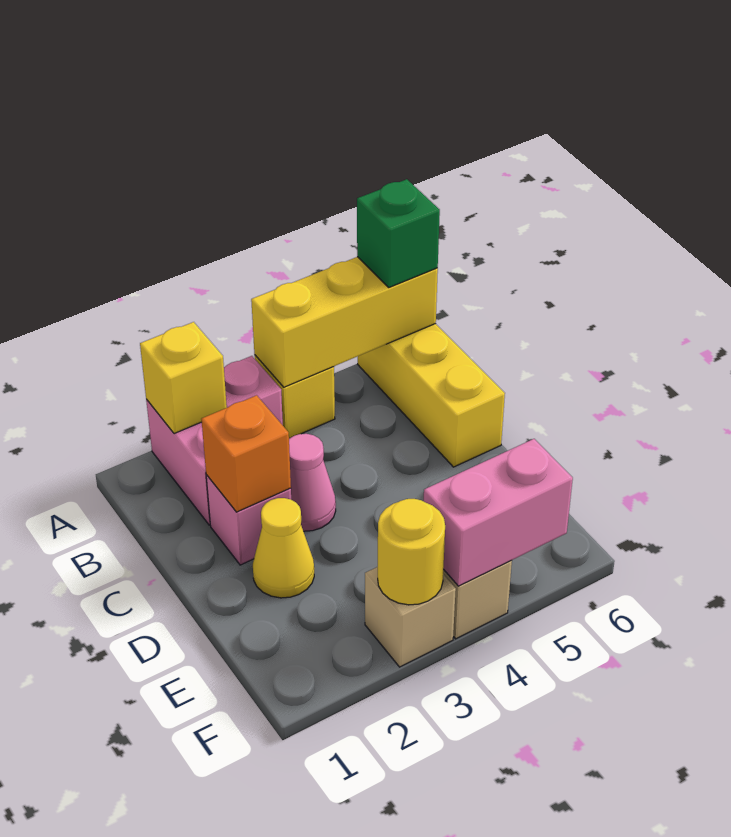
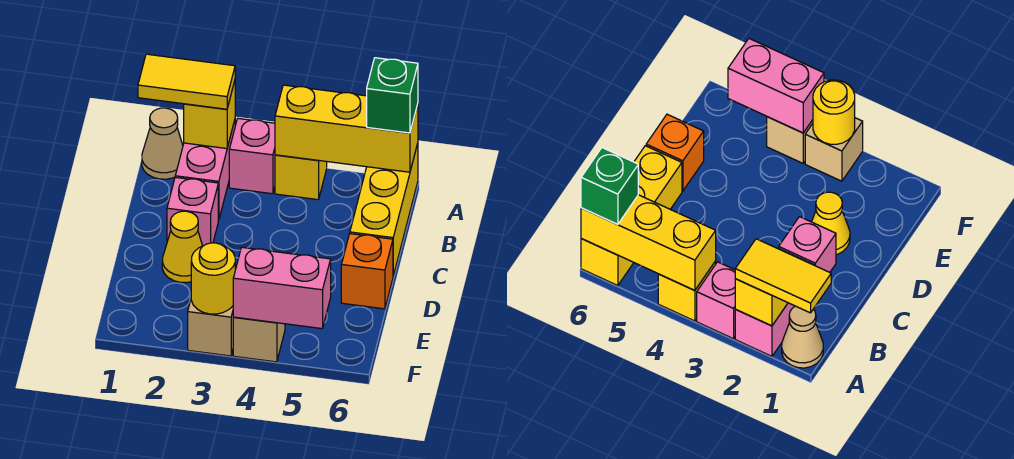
none -> tan cone A1 level 1
none -> yellow tile A1:A2 level 3
orange brick C2 level 2 -> orange brick D6 level 1
pink cone C3 level 1 -> none

